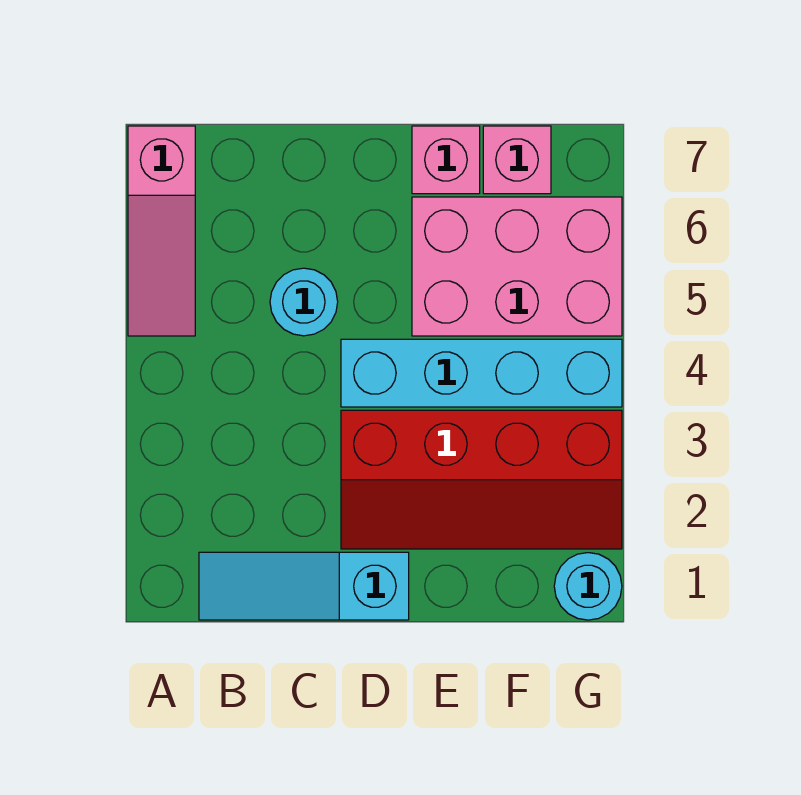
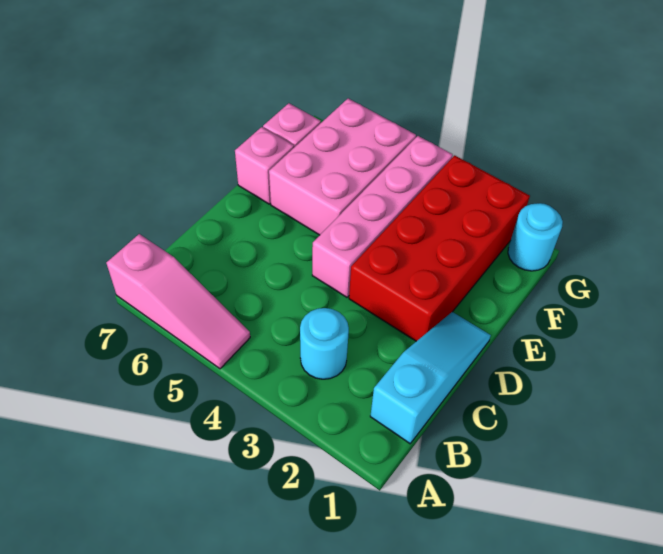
cyan slope B1:D1 level 1 top D -> cyan slope B1:D1 level 1 top B
cyan round brick C5 level 1 -> cyan round brick B3 level 1
red slope D2:G3 level 1 top 3 -> red brick D2:G3 level 1
cyan brick D4:G4 level 1 -> pink brick D4:G4 level 1

